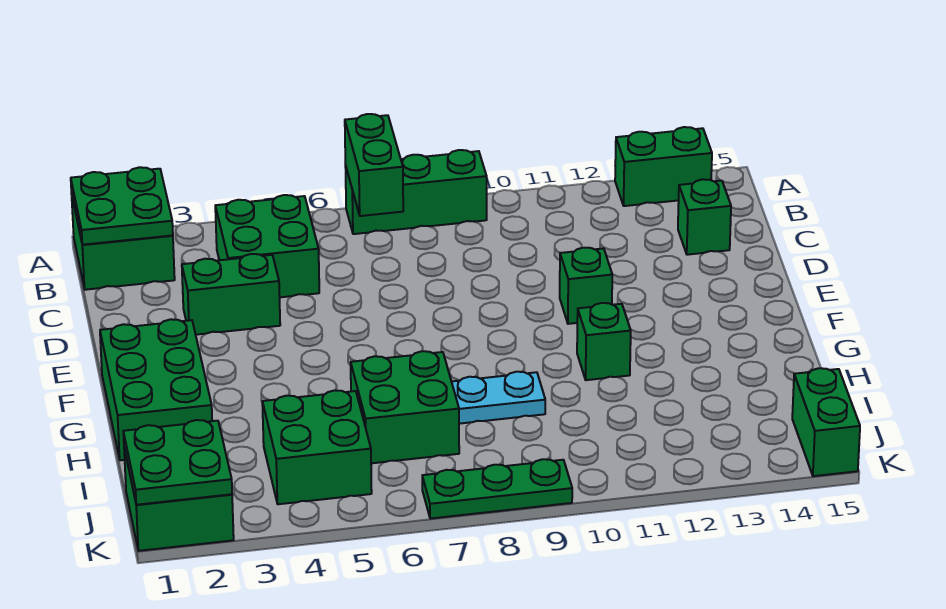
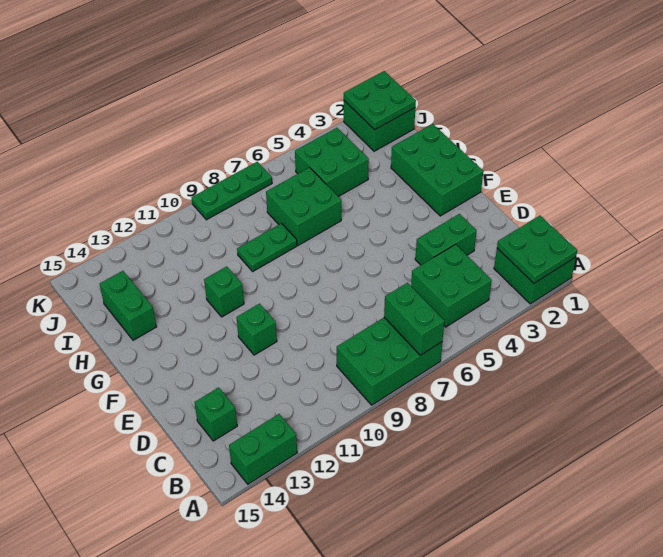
green brick A7:A9 level 1 -> green brick A7:B9 level 1
cyan plate H8:H9 level 1 -> green plate H8:H9 level 1
green brick J15:K15 level 1 -> green brick H14:I14 level 1

